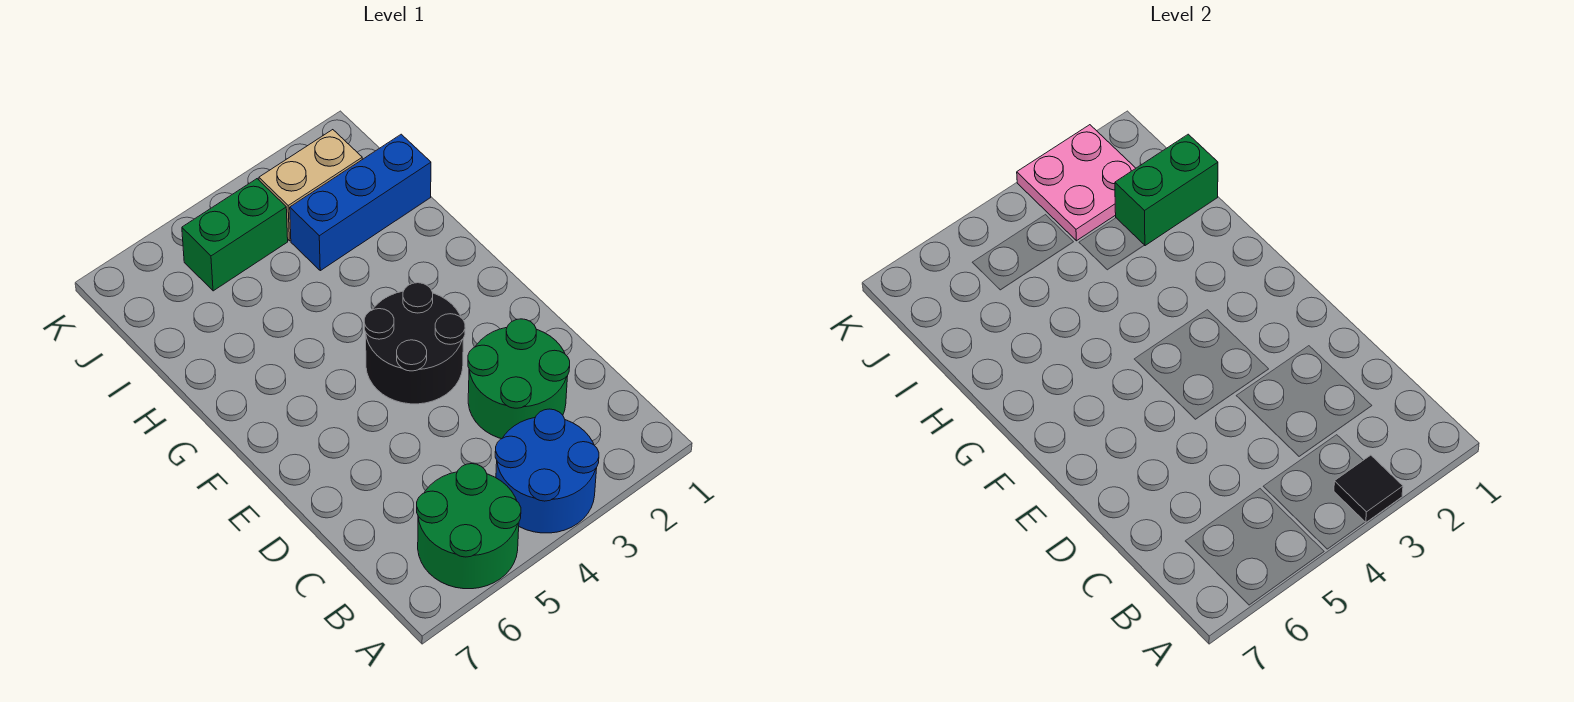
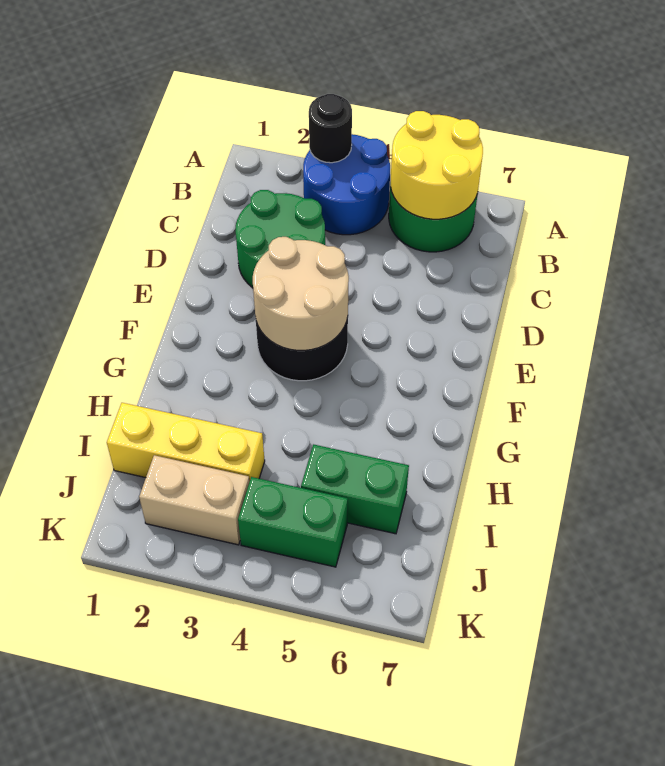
black tile A3 level 2 -> black round brick A3 level 2
none -> yellow round brick A5:B6 level 2
none -> tan round brick E3:F4 level 2
blue brick I1:I3 level 1 -> yellow brick I1:I3 level 1
green brick I1:I2 level 2 -> green brick I5:I6 level 1
pink plate J2:K3 level 2 -> none

